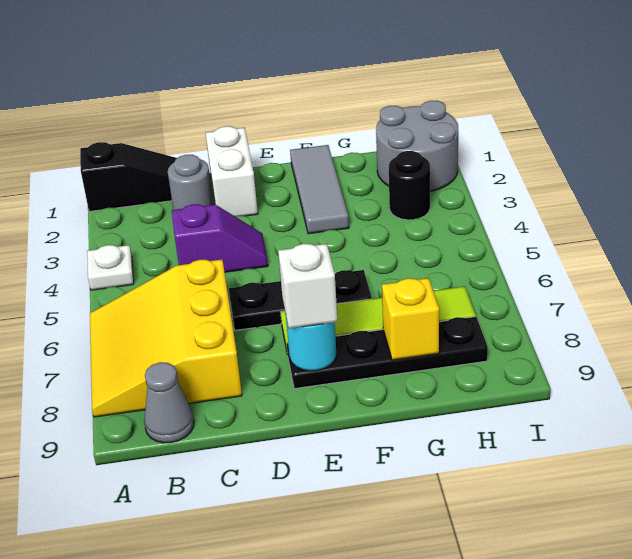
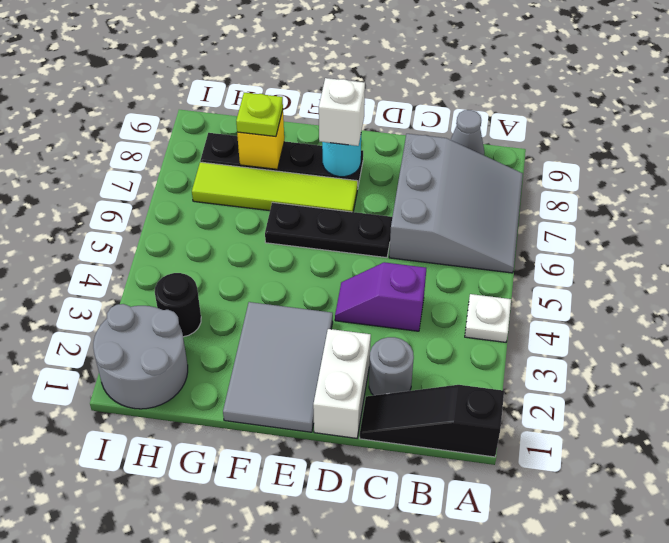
yellow slope A6:C8 level 1 top C -> grey slope A6:C8 level 1 top C
grey tile F1:F3 level 1 -> grey tile E1:F3 level 1
none -> lime plate G8 level 3

